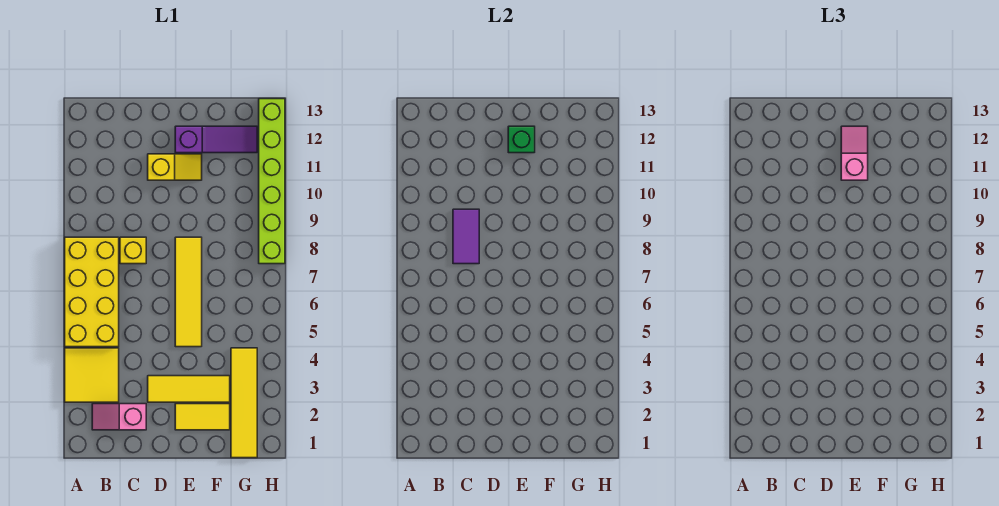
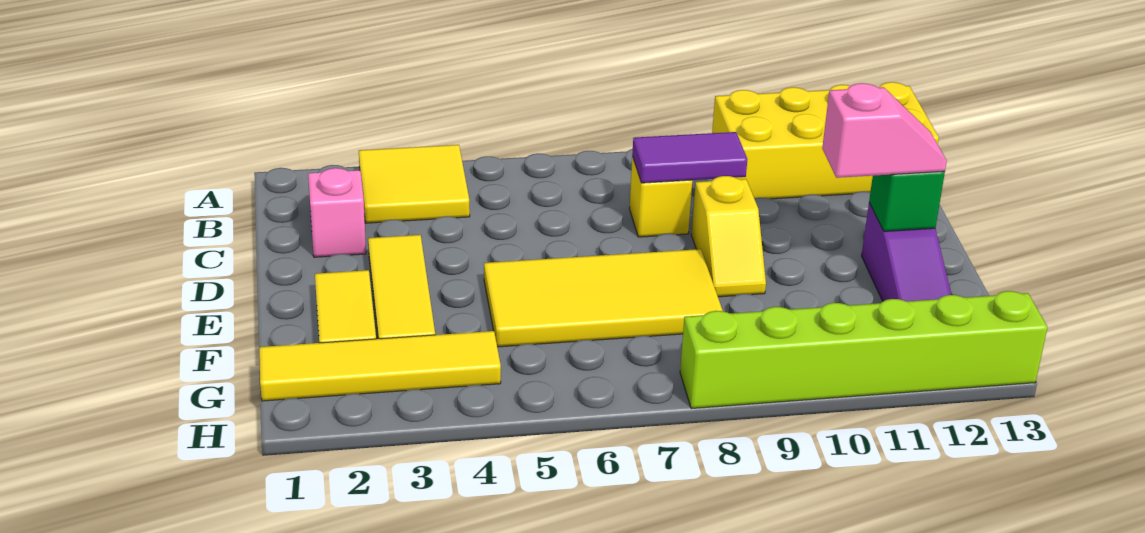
yellow brick A5:B8 level 1 -> yellow brick A10:B13 level 1
yellow slope D11:E11 level 1 top D -> yellow slope D9:E9 level 1 top D
yellow tile E5:E8 level 1 -> yellow tile E5:F8 level 1

